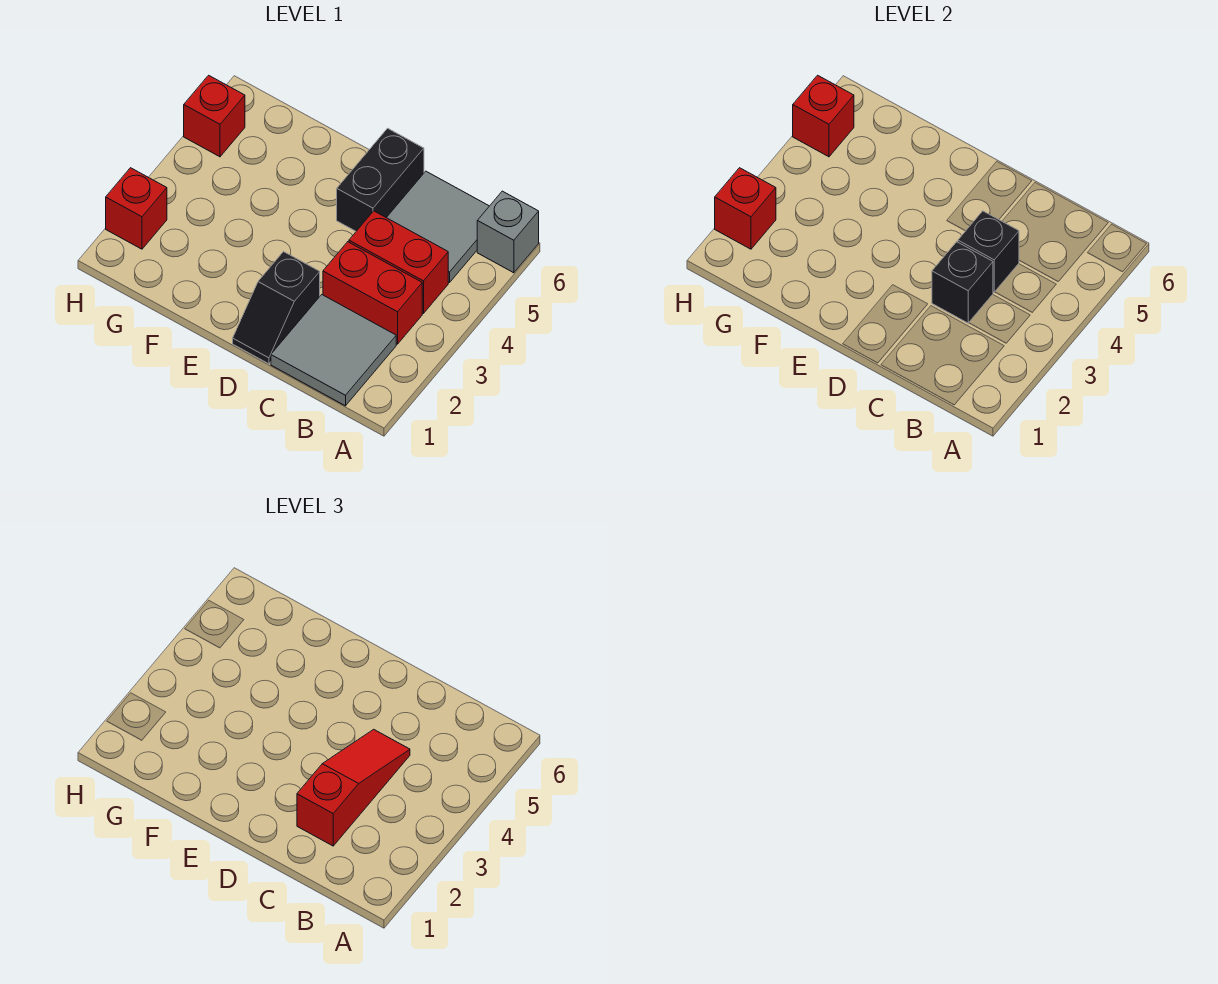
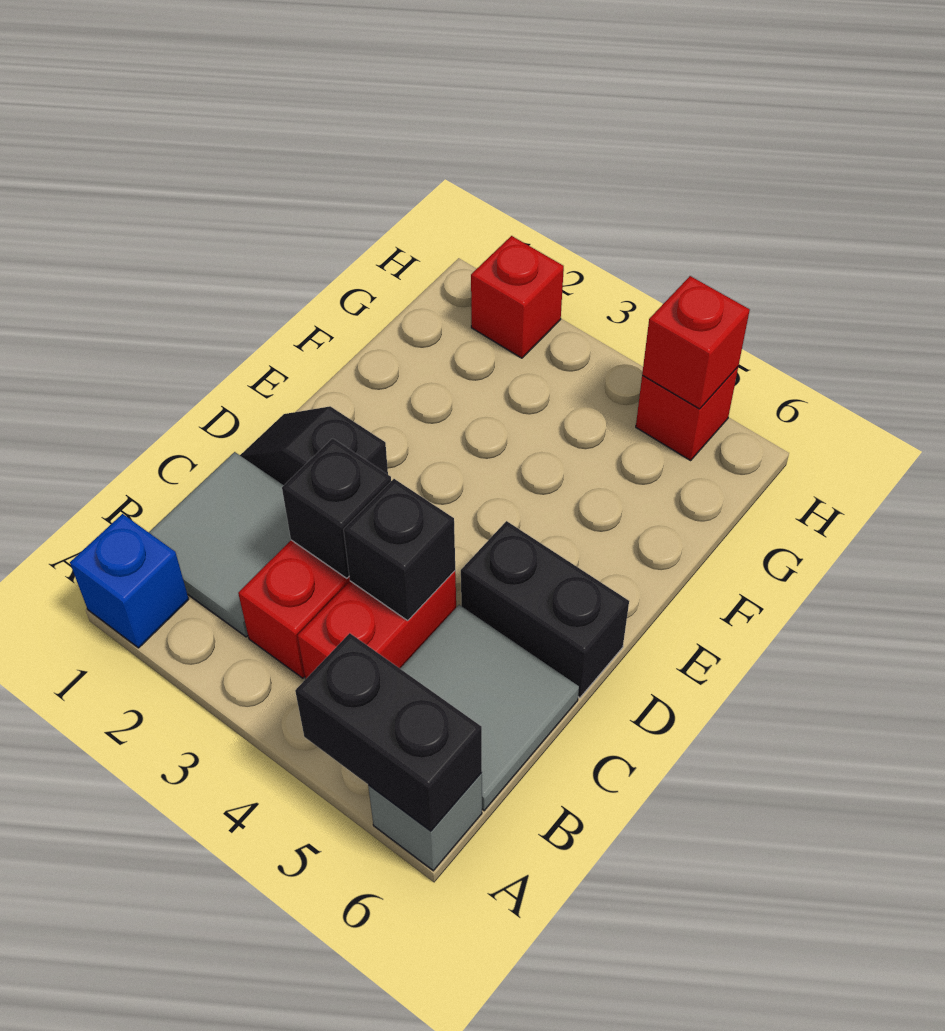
none -> blue brick A1 level 1
none -> black brick A5:A6 level 2
red slope C2:C4 level 3 top 2 -> none
red brick H2 level 2 -> none

